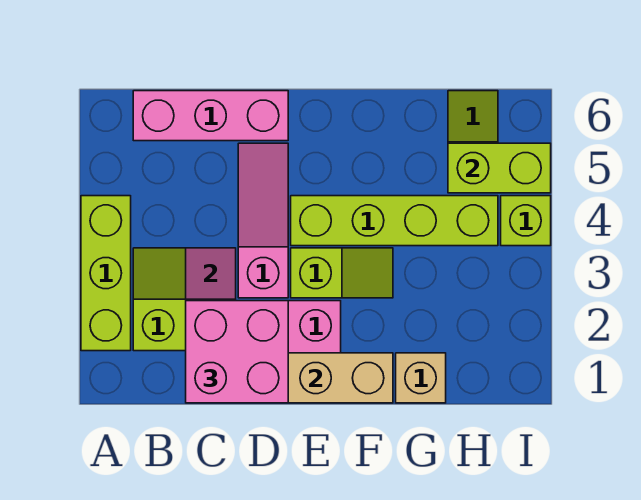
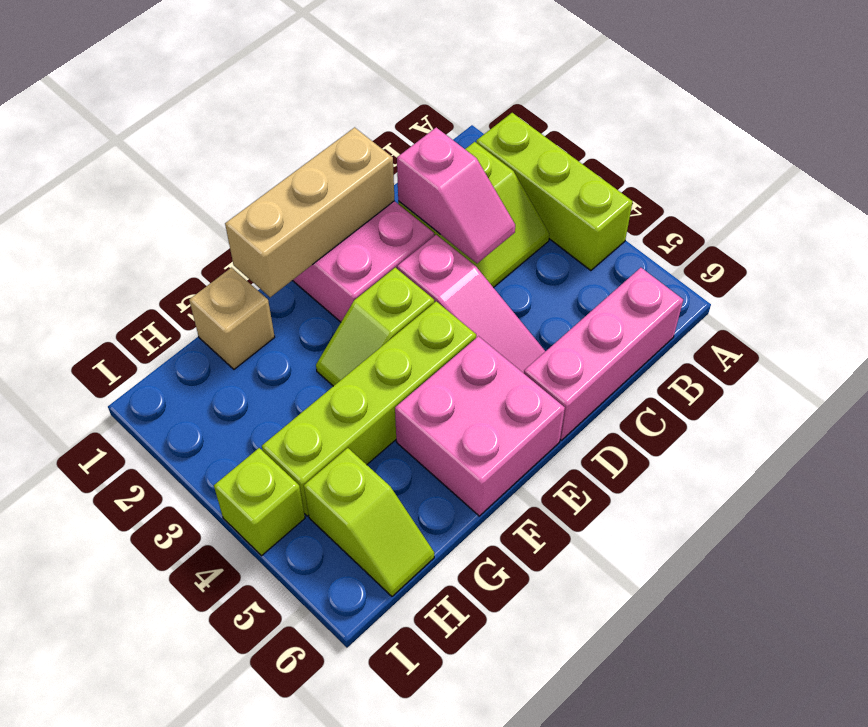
pink brick C1:D2 level 3 -> pink brick E5:F6 level 1
lime brick H5:I5 level 2 -> none

